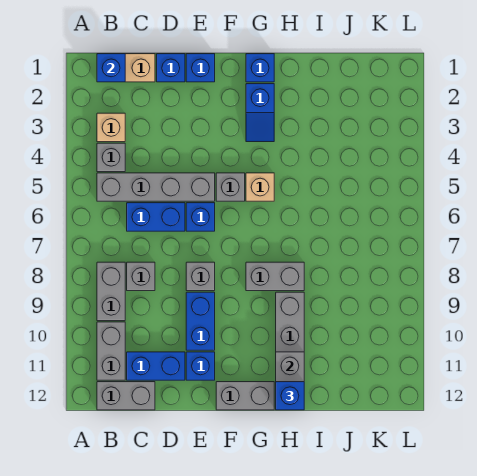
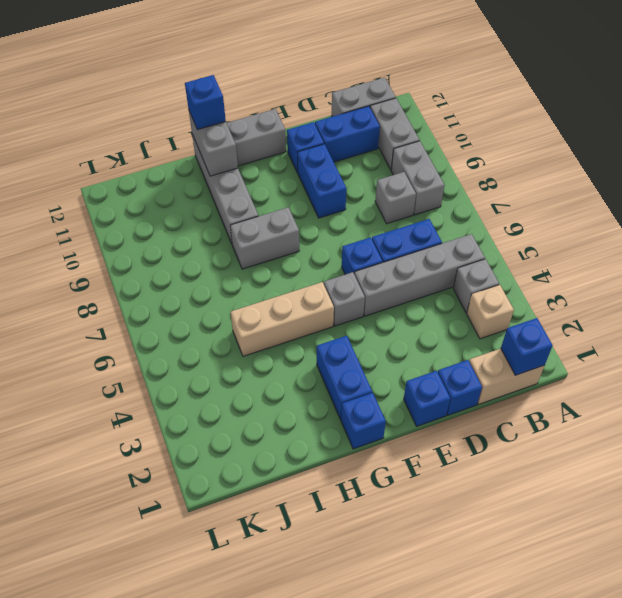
grey brick E8 level 1 -> none
blue slope G2:G3 level 1 top 2 -> blue brick G2:G3 level 1
tan brick G5 level 1 -> tan brick G5:I5 level 1

